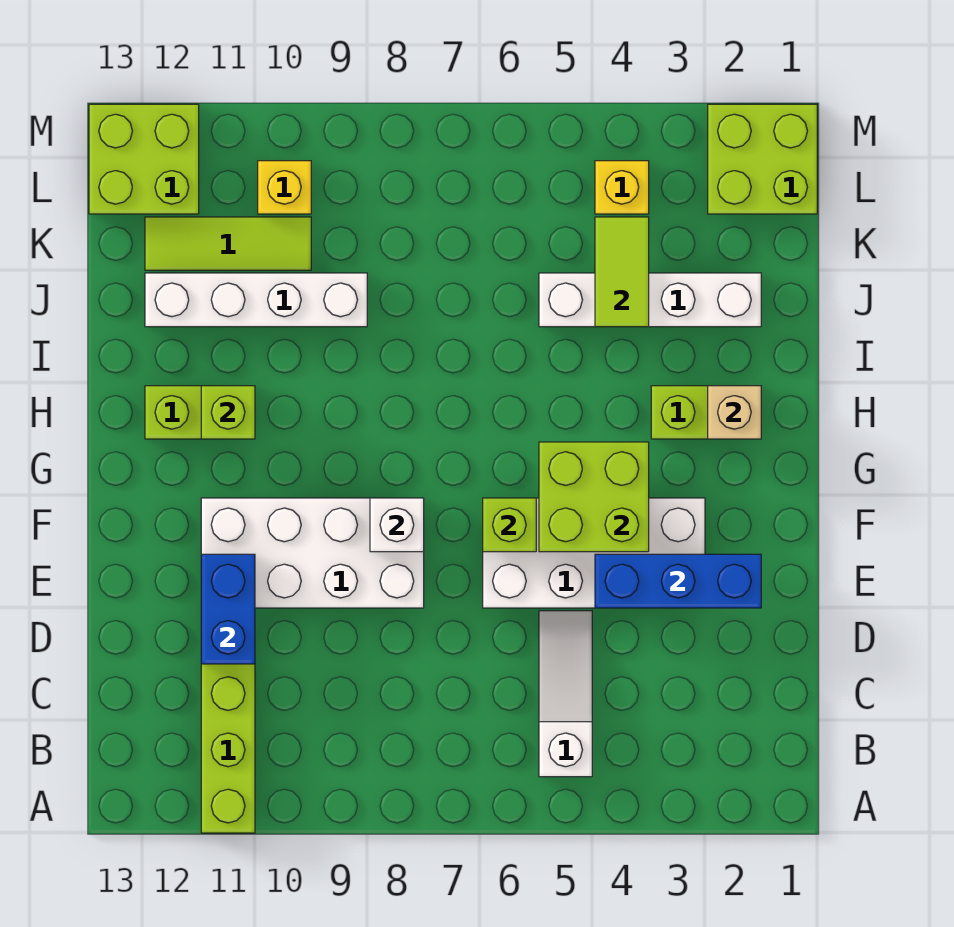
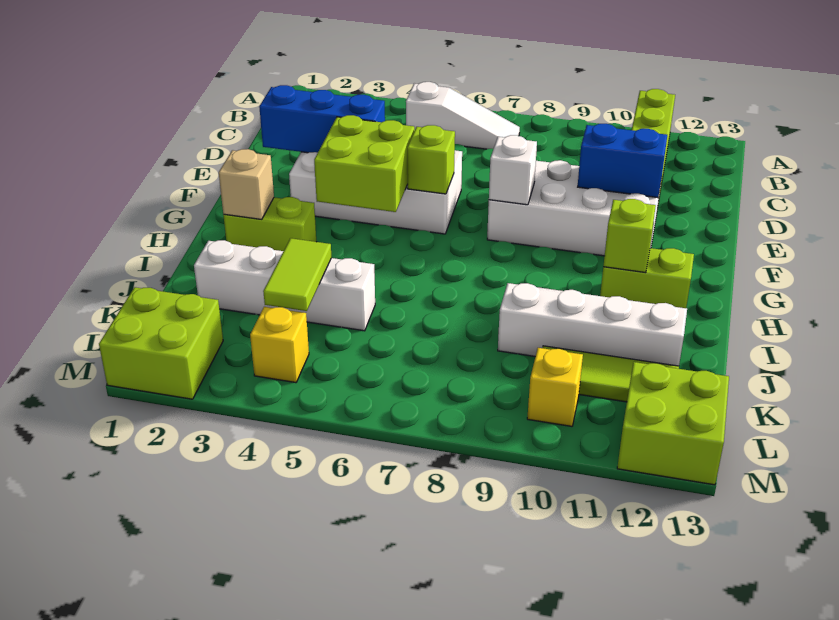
white slope B5:D5 level 1 top B -> white slope B5:B7 level 1 top 5
blue brick D11:E11 level 2 -> blue brick E10:E11 level 2

